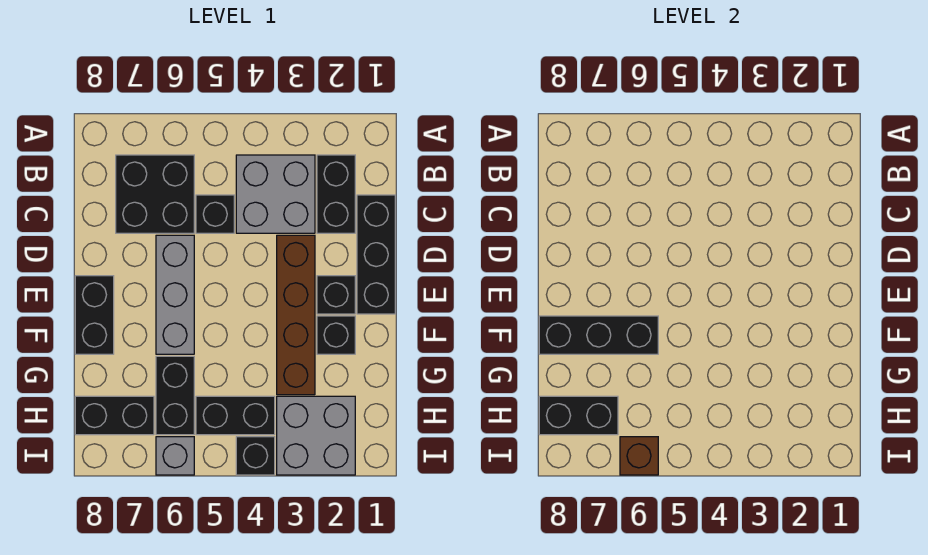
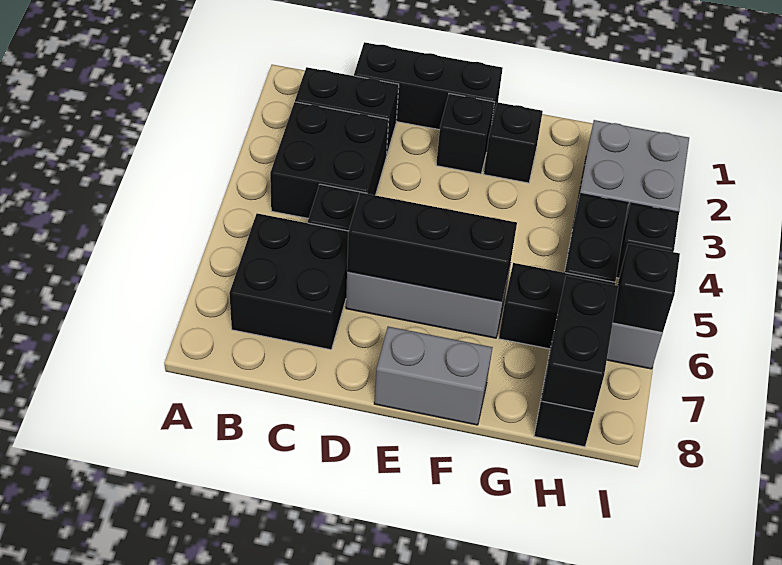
grey brick B3:C4 level 1 -> black brick B3:C4 level 1
brown brick D3:G3 level 1 -> none
black brick E8:F8 level 1 -> grey brick E8:F8 level 1
black brick F6:F8 level 2 -> black brick D6:F6 level 2
brown brick I6 level 2 -> black brick I6 level 2

